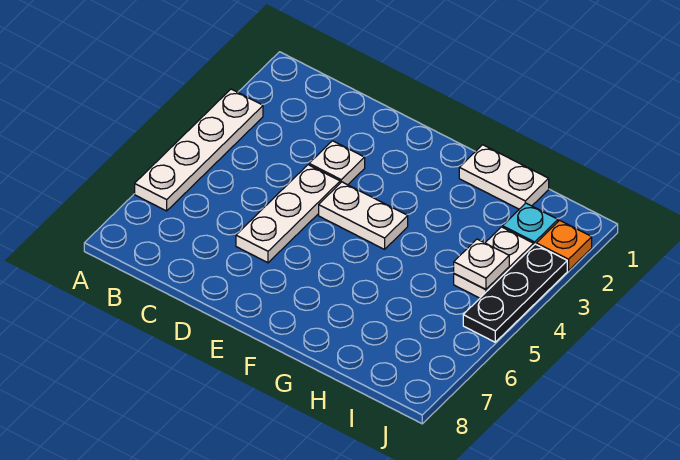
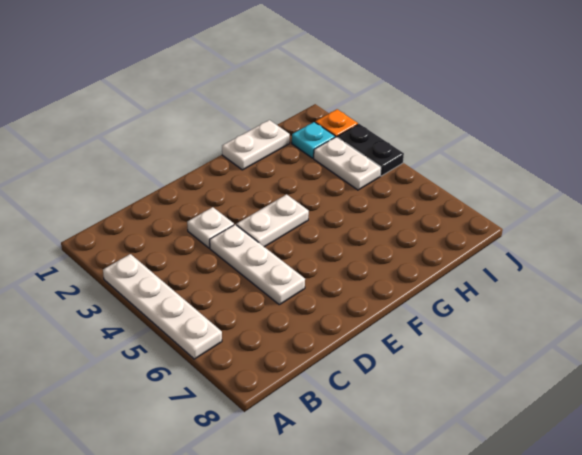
white plate I4 level 2 -> none
black plate J3:J5 level 1 -> black plate J3:J4 level 1

